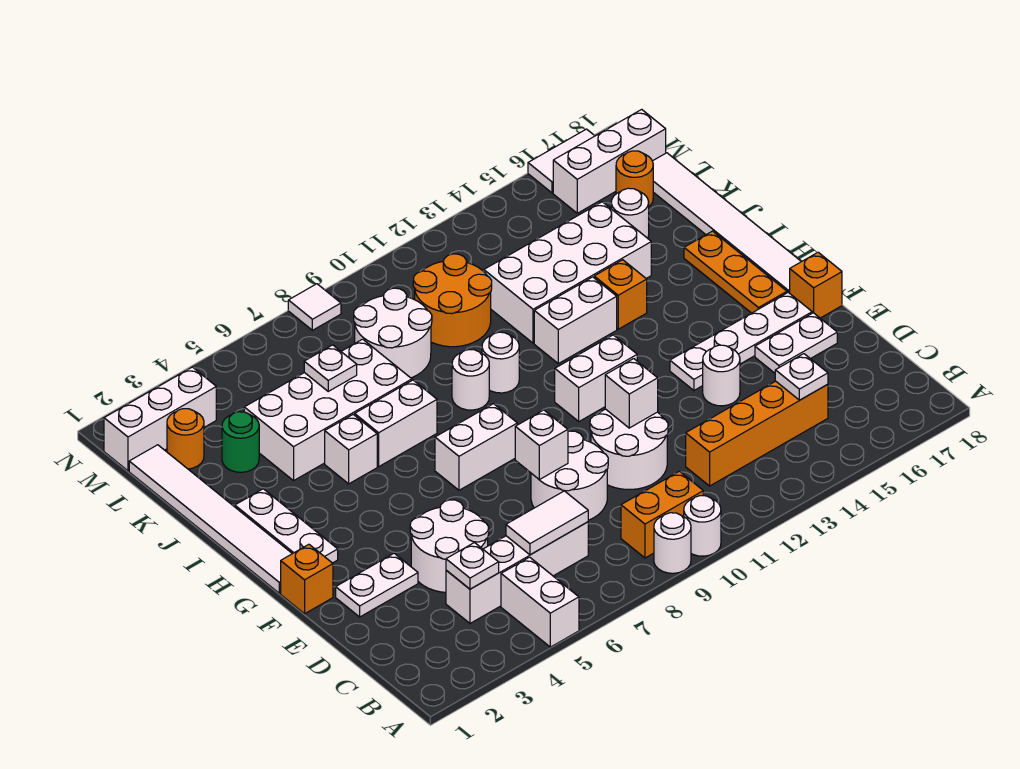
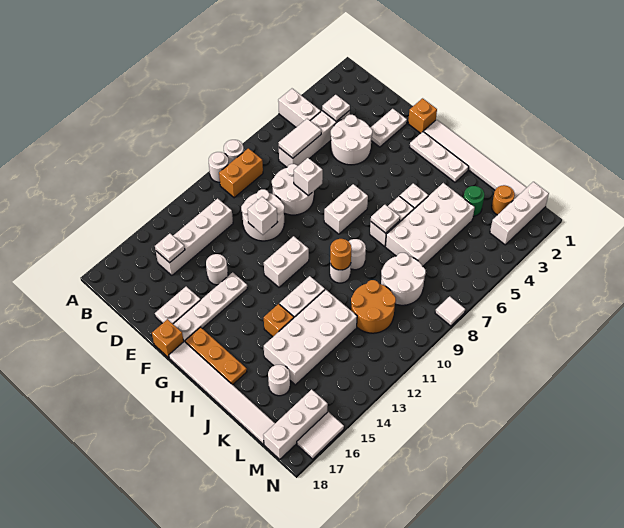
orange brick C12:C15 level 1 -> white brick C12:C15 level 1
white plate K6 level 2 -> white plate I7 level 2
orange round brick L17 level 1 -> orange round brick I10 level 2

